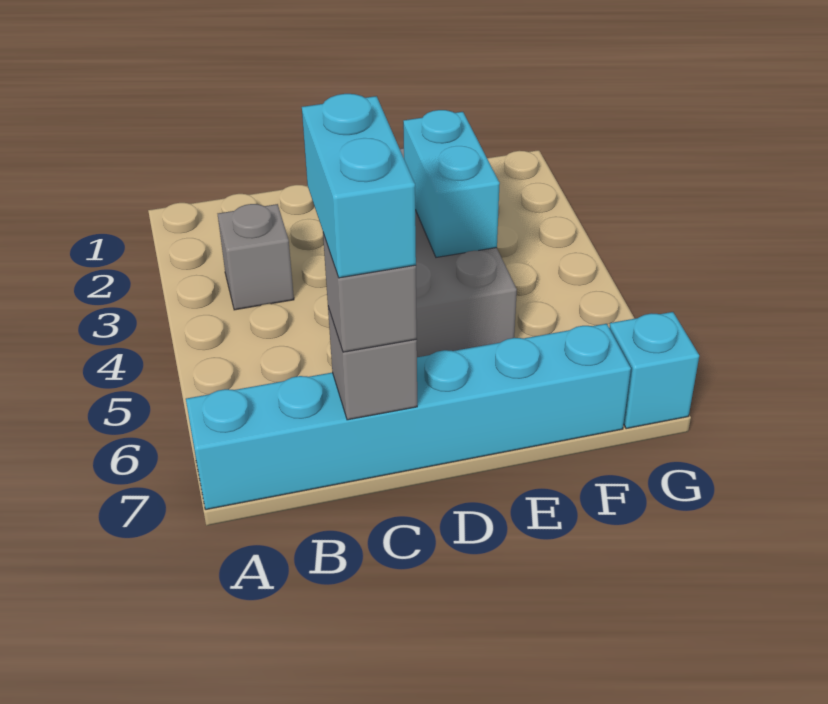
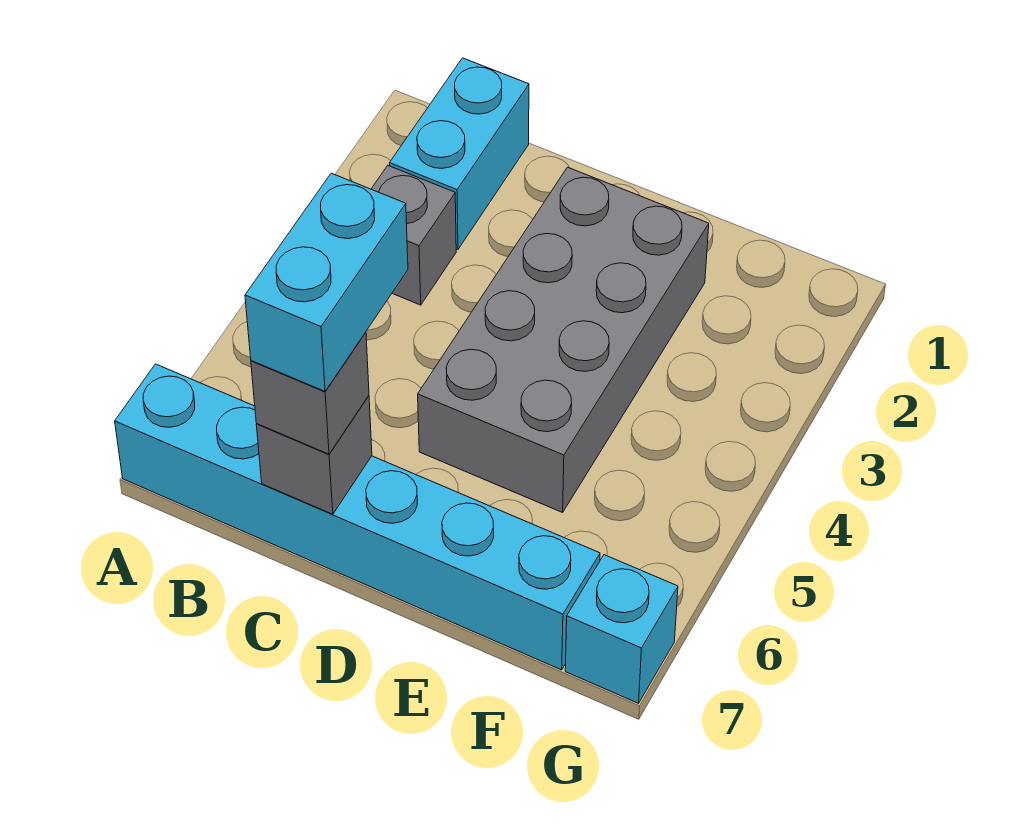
cyan brick E3:E4 level 2 -> cyan brick B1:B2 level 1

